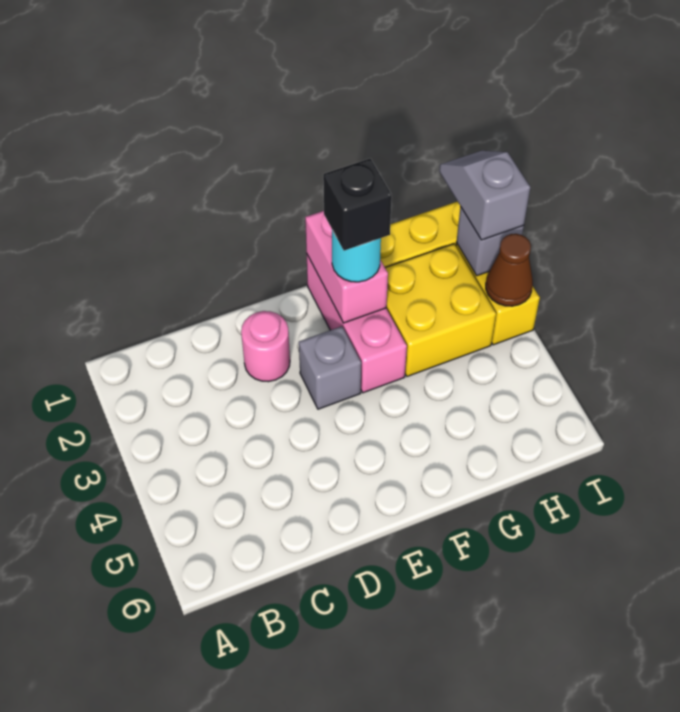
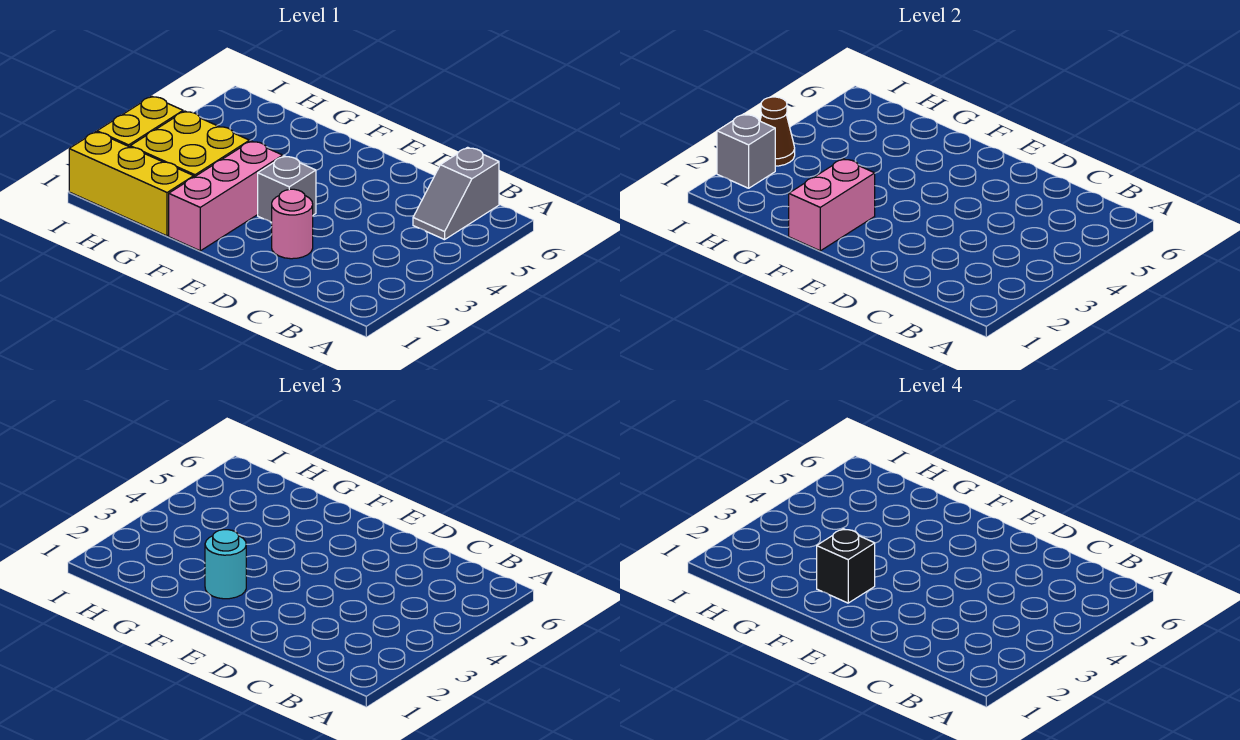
grey slope I1:I2 level 3 top 2 -> grey slope B5:B6 level 1 top 6

